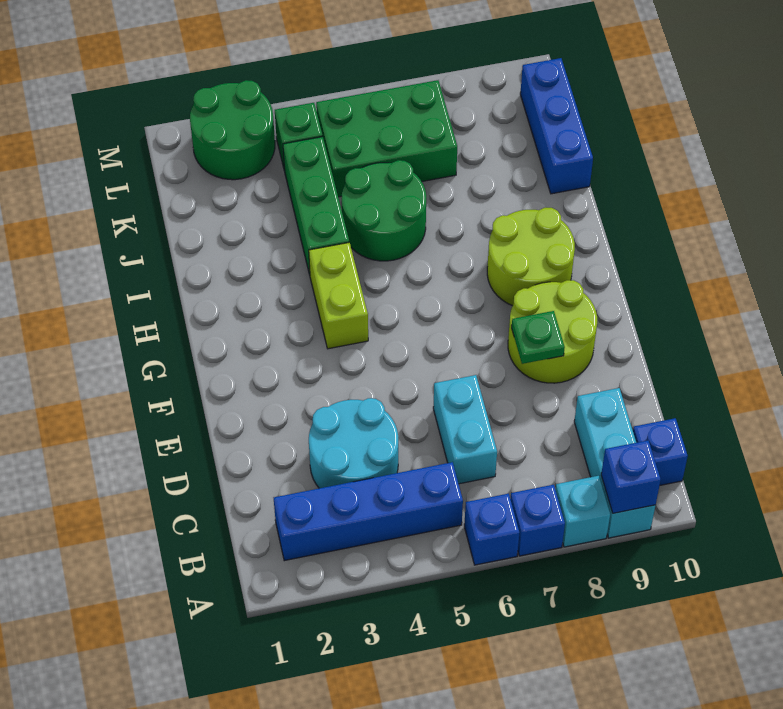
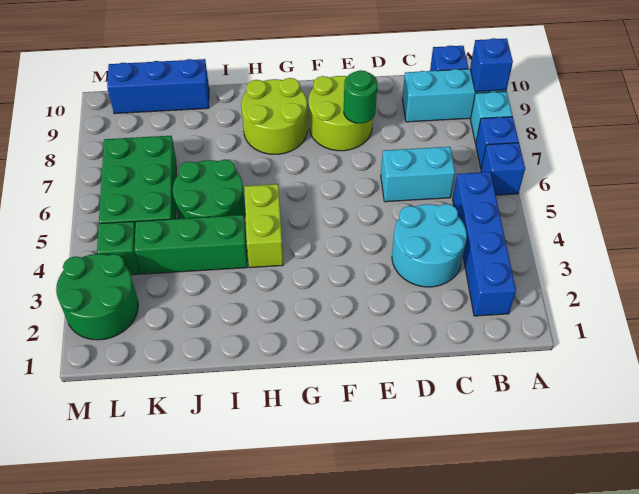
green plate E8 level 2 -> green round brick E8 level 2
lime brick G4:H4 level 1 -> lime brick H4:H5 level 1

